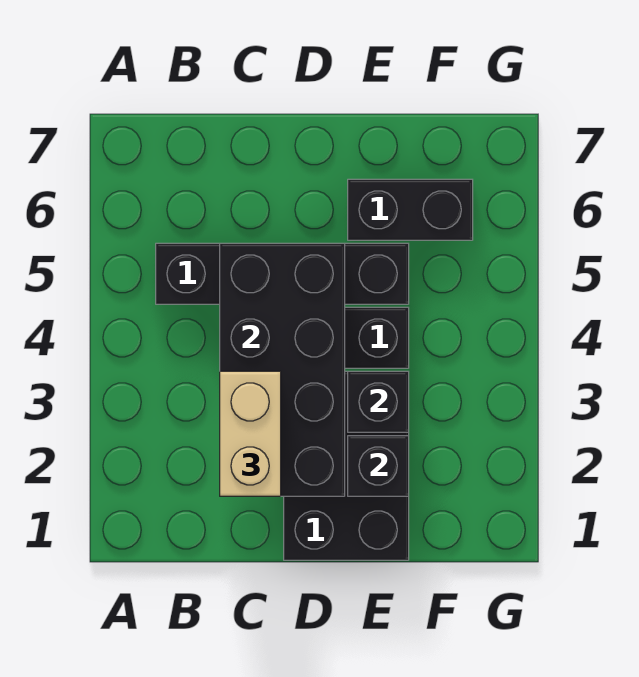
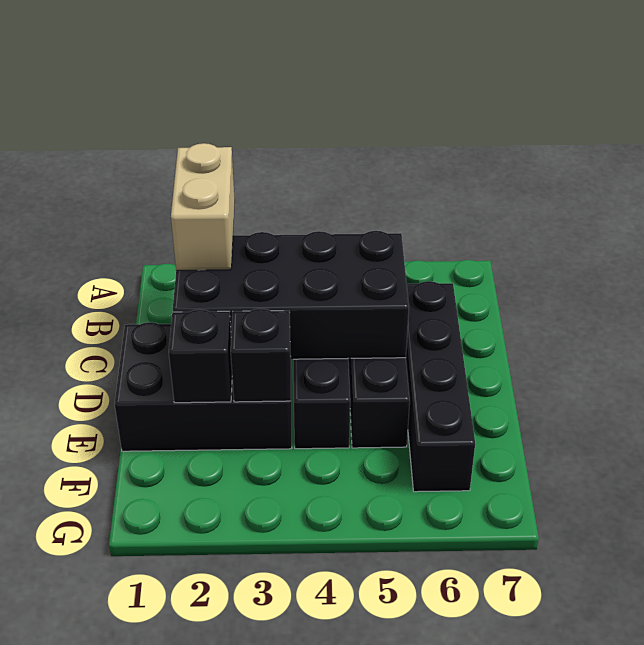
tan brick C2:C3 level 3 -> tan brick B2:C2 level 3
black brick E6:F6 level 1 -> black brick C6:F6 level 1

